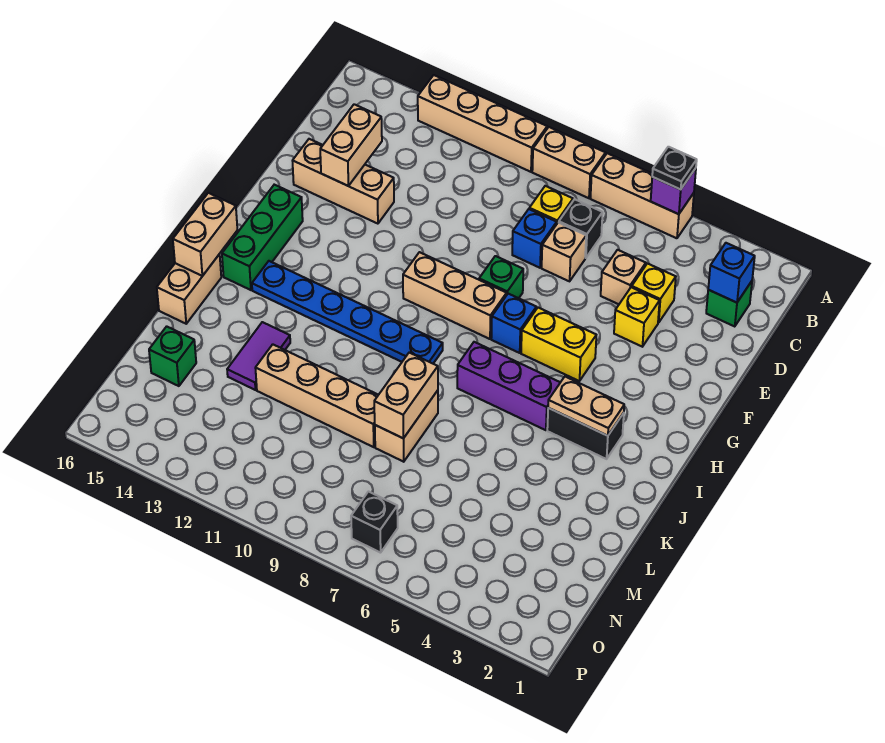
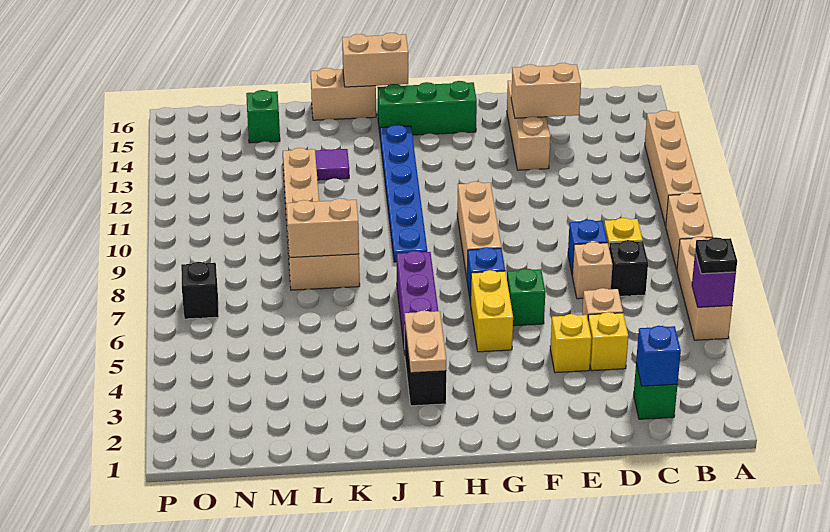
green brick F8 level 1 -> green brick F6 level 1

